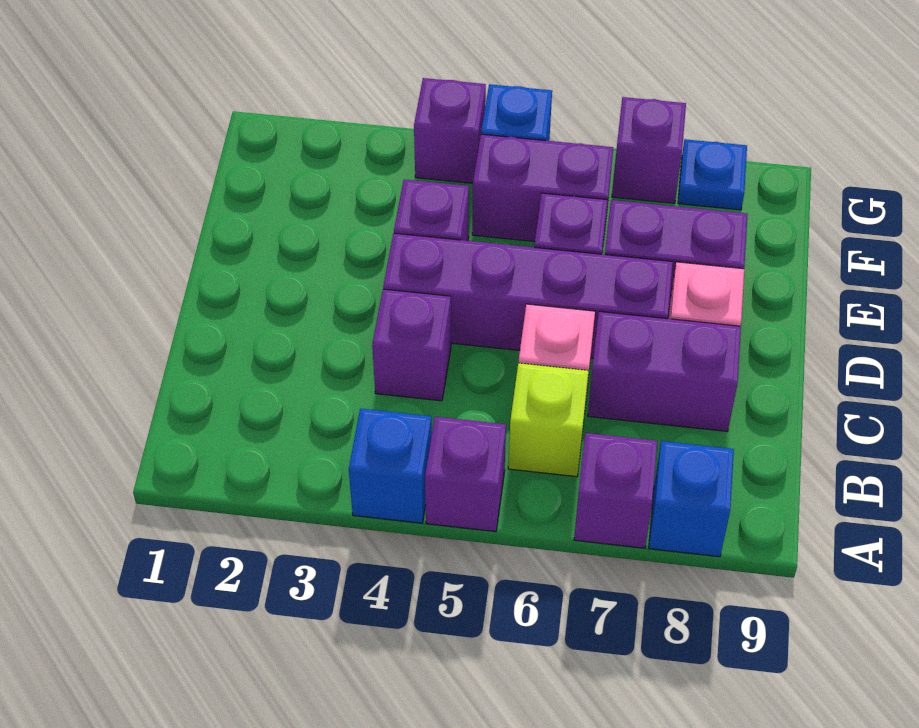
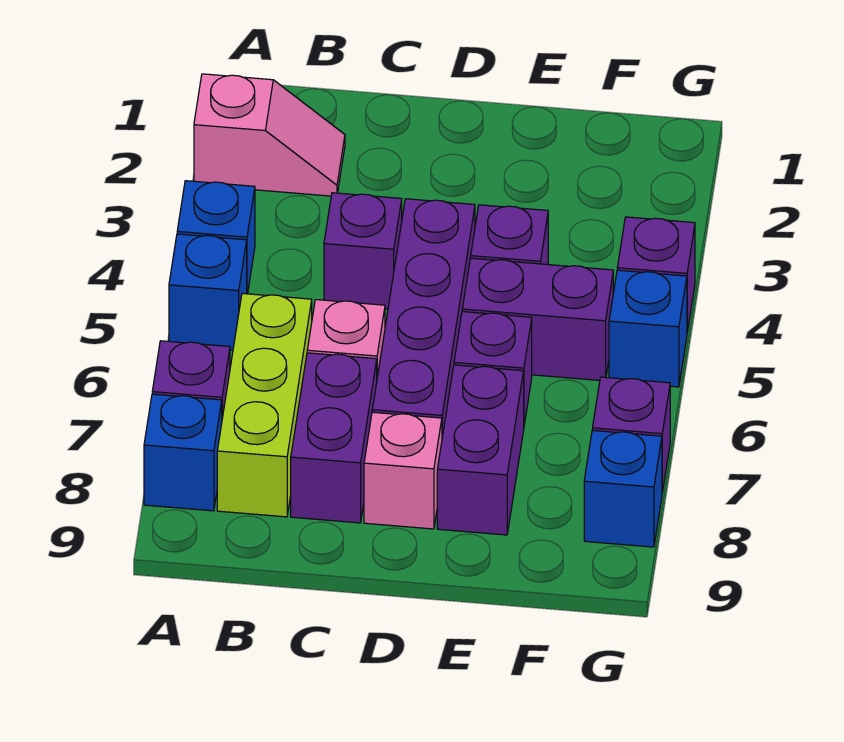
none -> pink slope A2:B2 level 1 top A
purple brick A5 level 1 -> blue brick A5 level 1
lime brick B6 level 1 -> lime brick B6:B8 level 1
purple brick F5:F6 level 1 -> purple brick E5:F5 level 1
blue plate G8 level 1 -> blue brick G8 level 1

